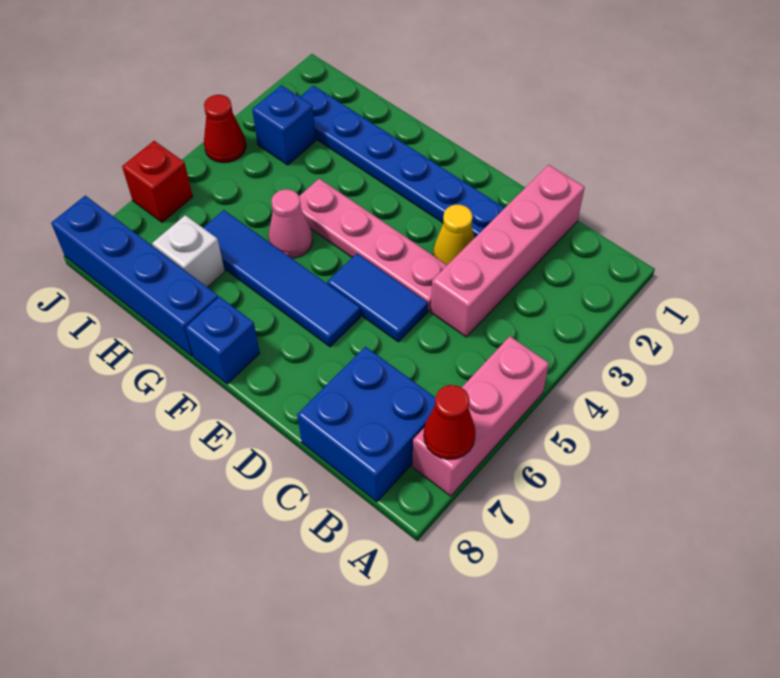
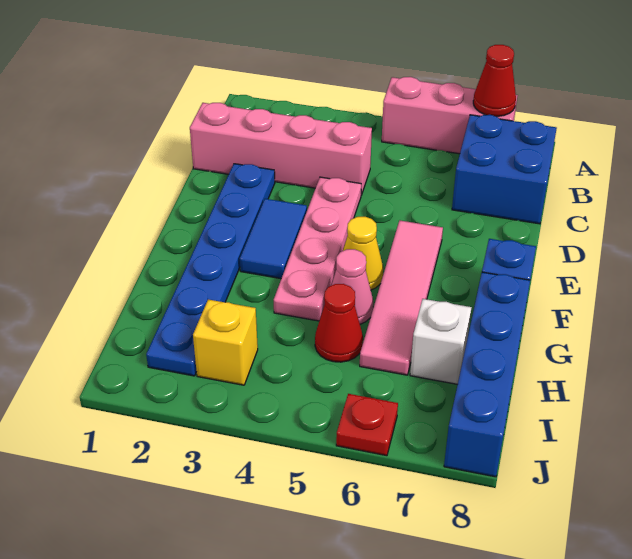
yellow cone D3 level 1 -> yellow cone F5 level 1
blue tile D5:E5 level 1 -> blue tile E3:F3 level 1
blue tile E6:H6 level 1 -> pink tile E6:H6 level 1
blue brick I3 level 1 -> yellow brick I3 level 1
red cone J4 level 1 -> red cone H5 level 1
red brick J6 level 1 -> red plate J6 level 1

